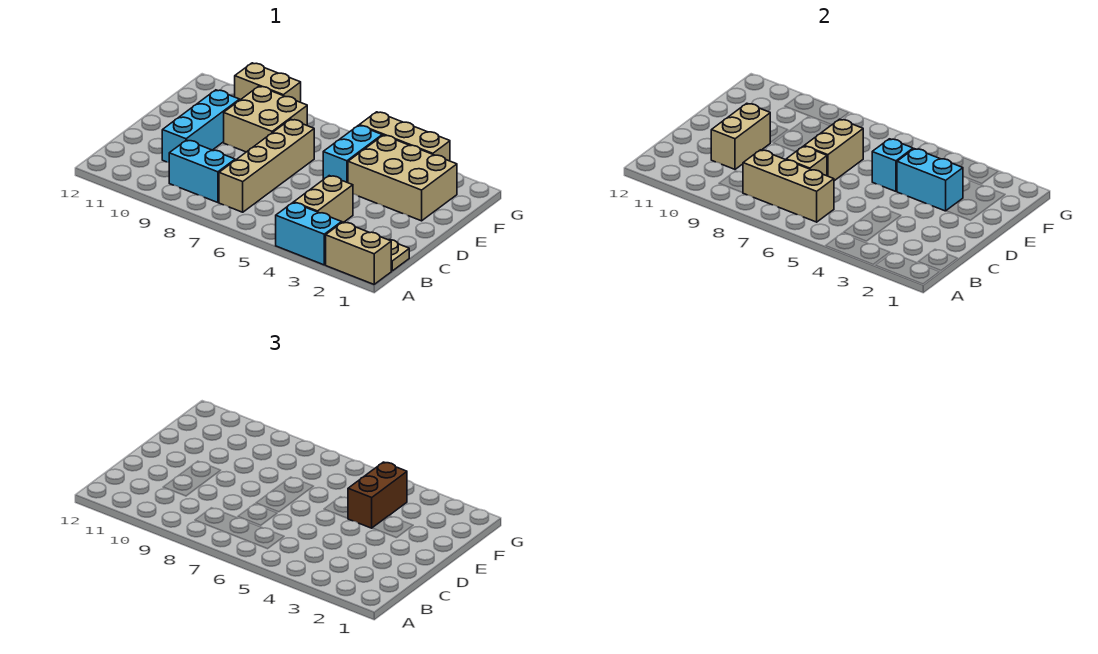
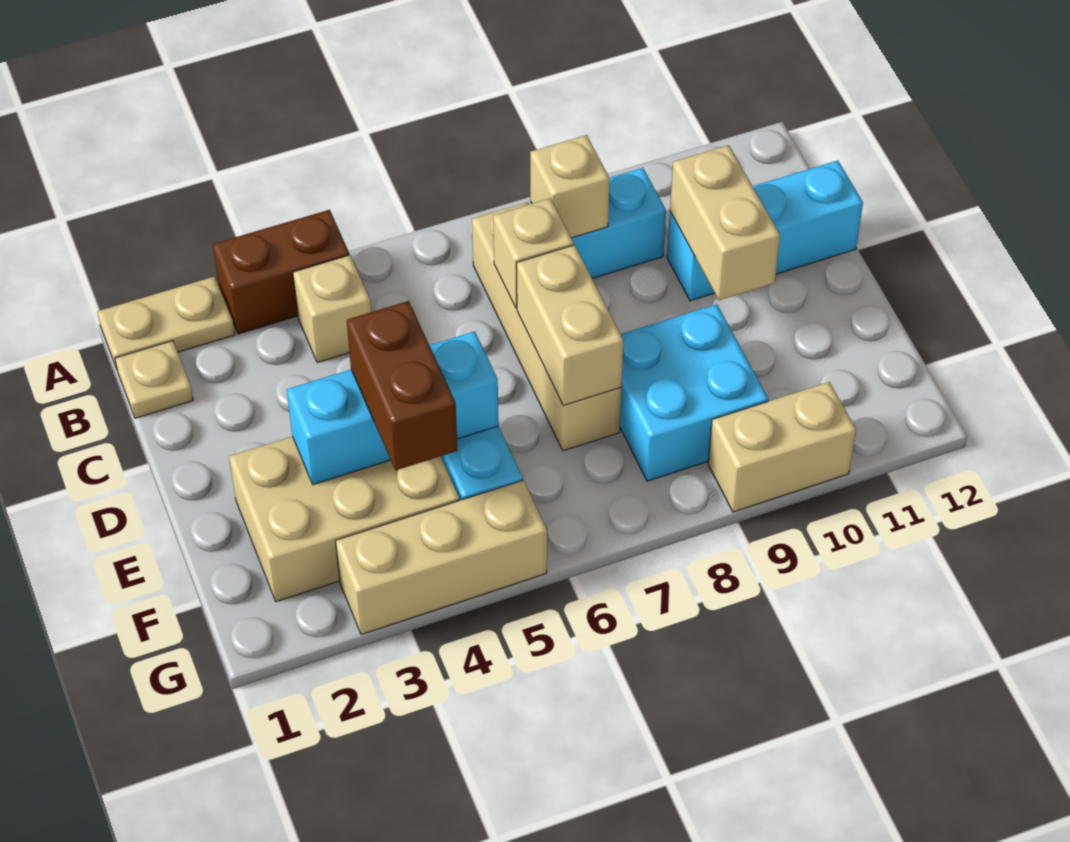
tan brick A1:A2 level 1 -> tan plate A1:A2 level 1
cyan brick A3:A4 level 1 -> brown brick A3:A4 level 1
tan brick B4:C4 level 1 -> tan brick B4 level 1
tan brick B6:B8 level 2 -> tan brick B8 level 2
cyan brick C10:E10 level 1 -> cyan brick C10:C12 level 1
tan brick E8:F9 level 1 -> cyan brick E8:F9 level 1

